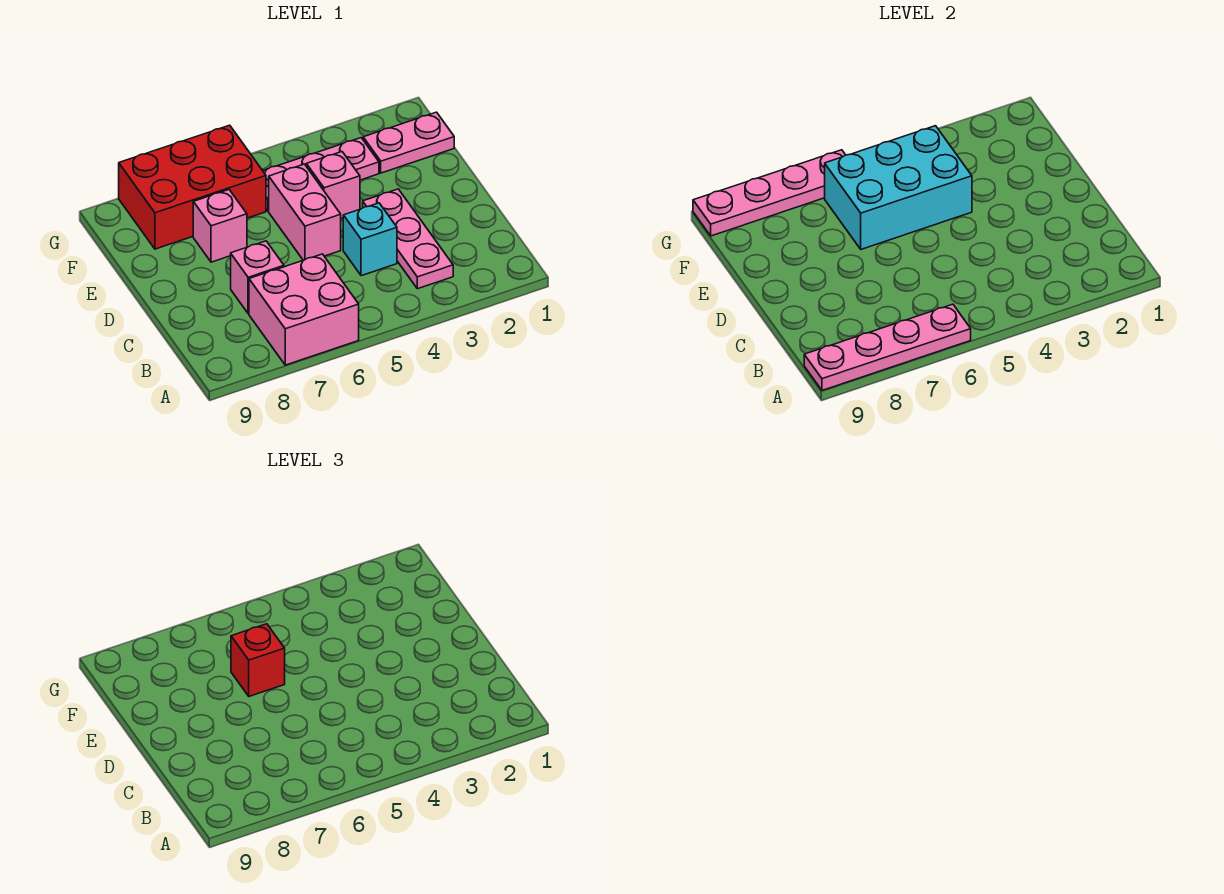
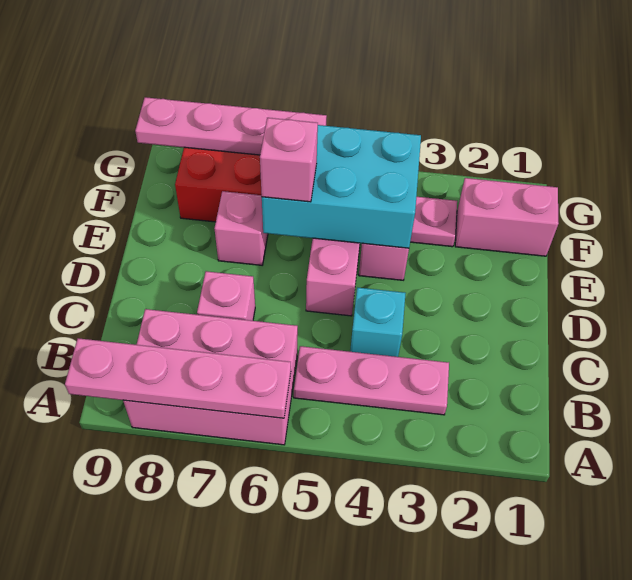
pink brick A6:B7 level 1 -> pink brick A6:B8 level 1
pink plate B3:D3 level 1 -> pink plate B3:B5 level 1
red brick E6 level 3 -> pink brick E6 level 3
pink plate F1:F2 level 1 -> pink brick F1:F2 level 1

